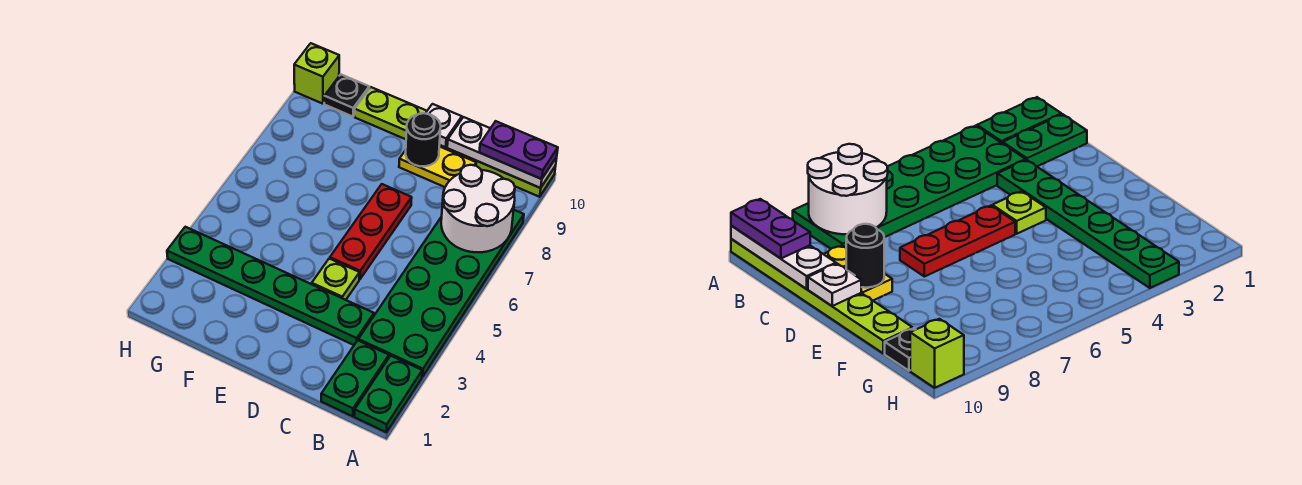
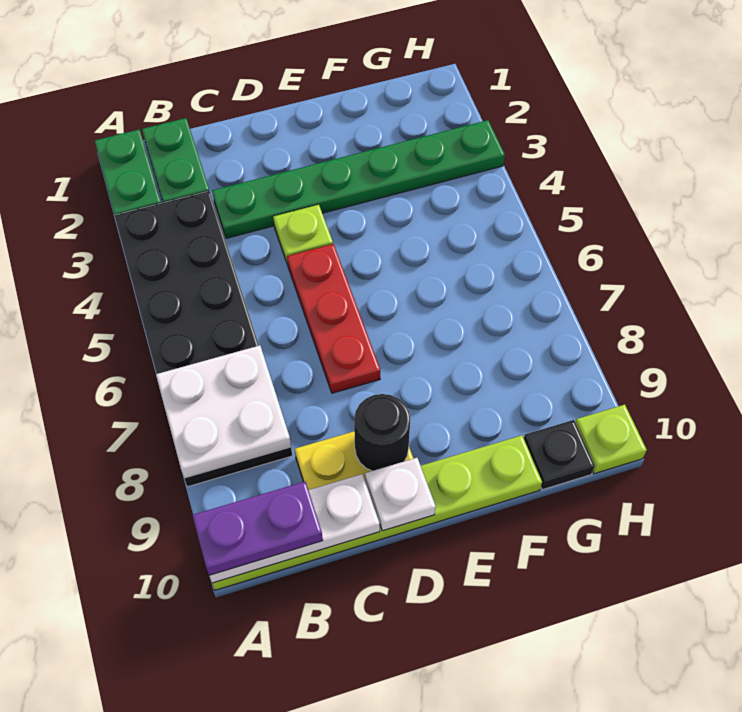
green plate A3:B8 level 1 -> black plate A3:B8 level 1
white round brick A7:B8 level 2 -> white plate A7:B8 level 2
lime brick H10 level 1 -> lime plate H10 level 1

